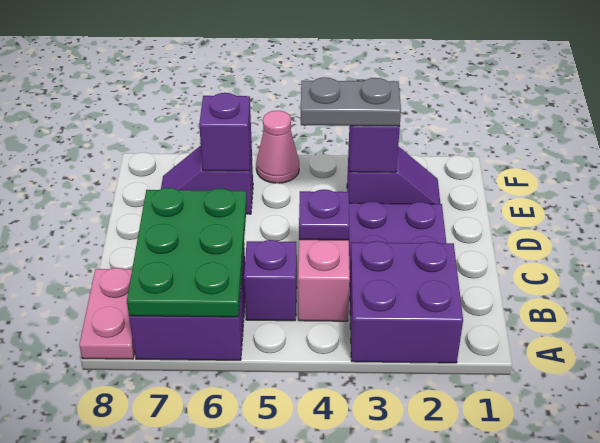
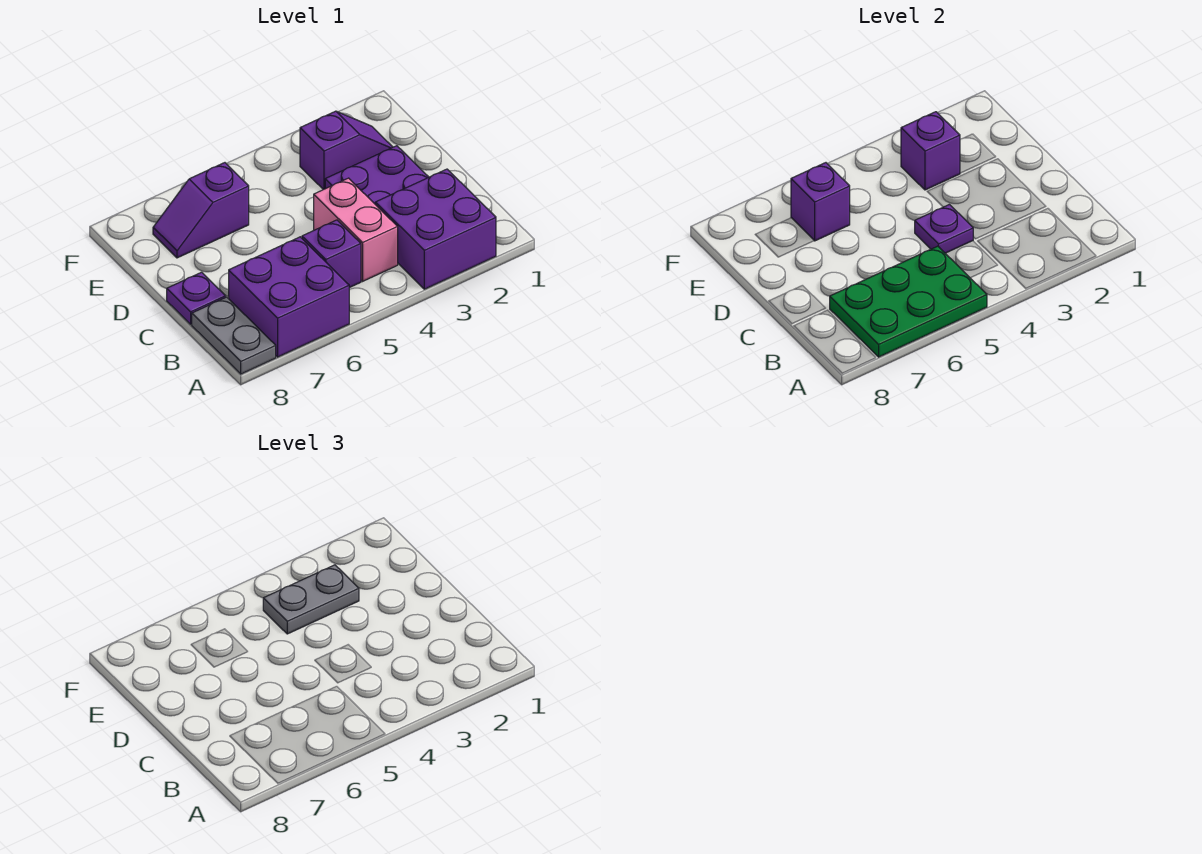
green plate A6:C7 level 2 -> green plate A5:B7 level 2
pink plate A8:B8 level 1 -> grey plate A8:B8 level 1
none -> purple plate C8 level 1
pink cone F5 level 1 -> none

